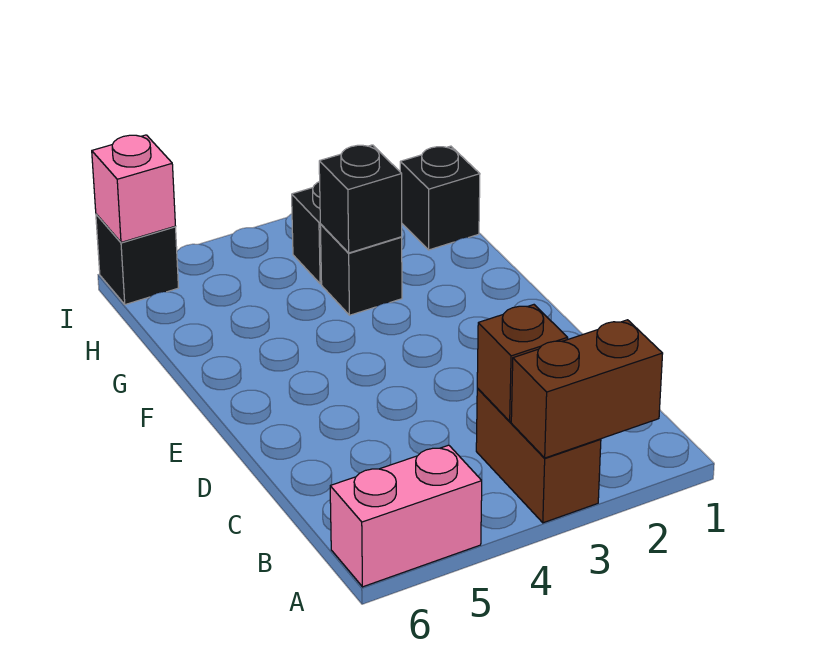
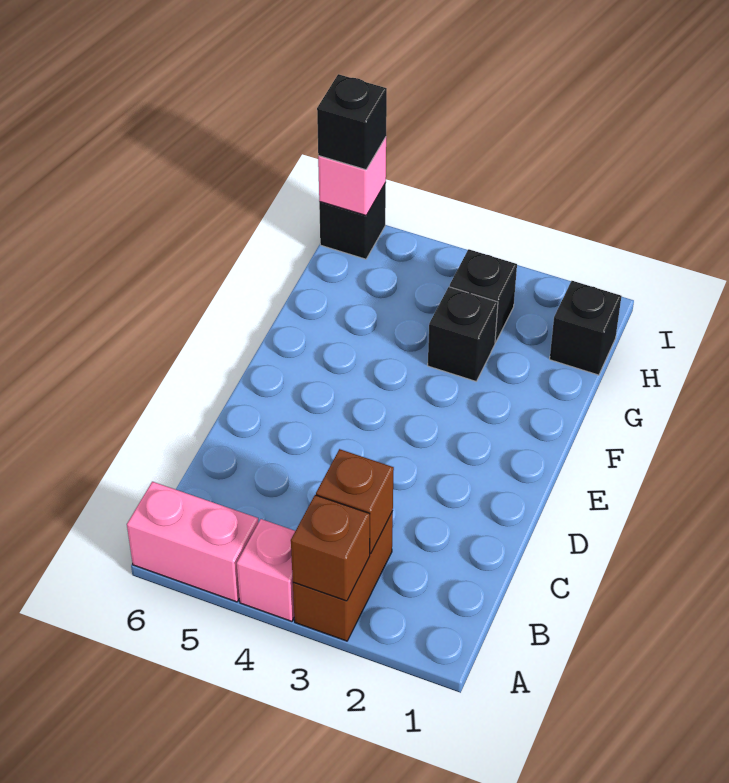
brown brick A2:A3 level 2 -> brown brick A3 level 2
none -> pink brick A4 level 1
black brick G3 level 2 -> black brick I6 level 3

